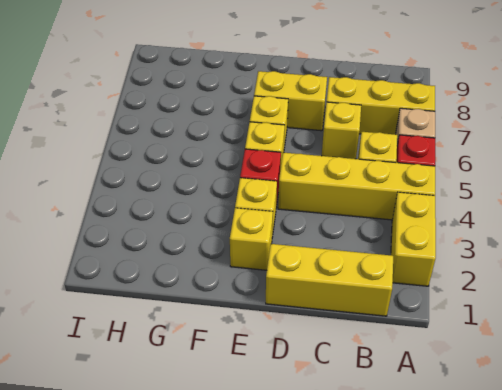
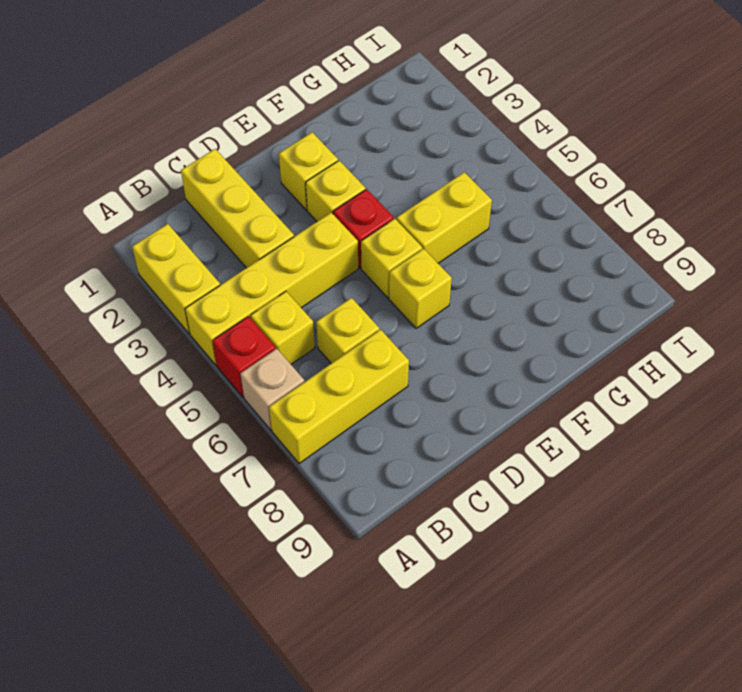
yellow brick B1:D1 level 1 -> yellow brick C1:C3 level 1
yellow brick D7:E7 level 1 -> yellow brick F5:G5 level 1

